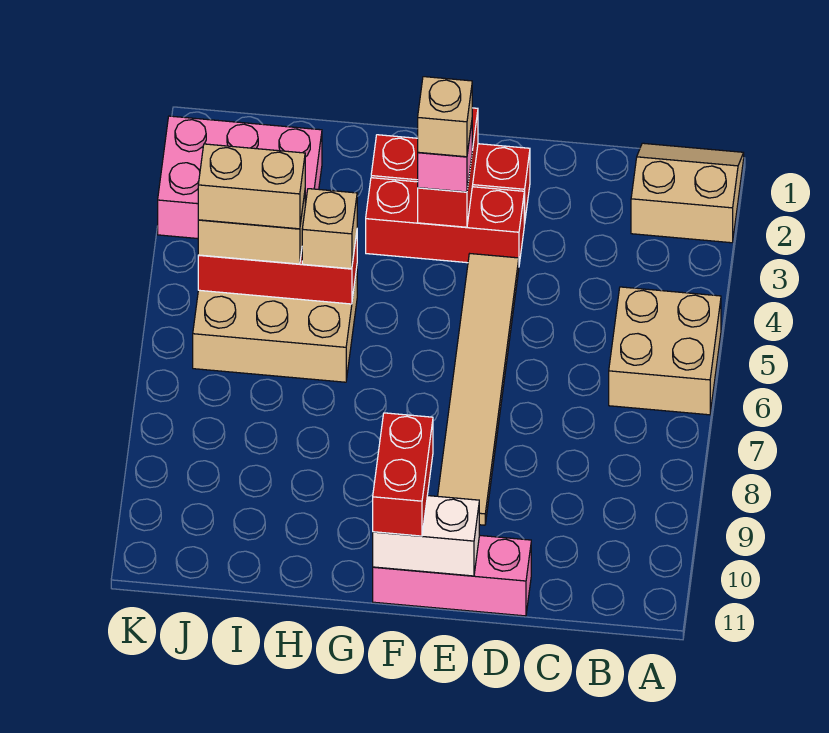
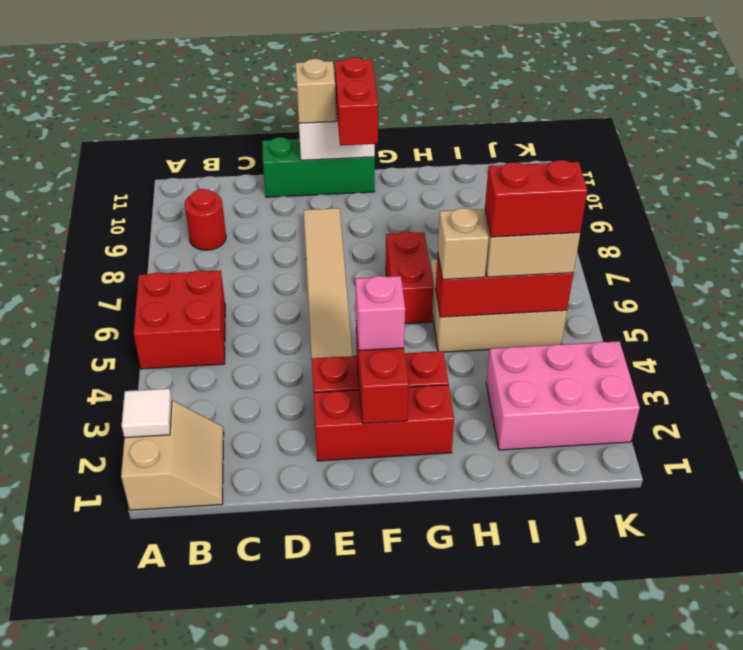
tan slope A1:B2 level 1 top 2 -> tan slope A1:B2 level 1 top A
none -> white tile A2 level 2
tan brick A5:B6 level 1 -> red brick A5:B6 level 1
none -> red round brick B9 level 1
pink brick D11:F11 level 1 -> green brick D11:F11 level 1
tan brick F3 level 4 -> tan brick E11 level 3
none -> red brick G6:G7 level 1
tan brick I5:J5 level 4 -> red brick I5:J5 level 4

